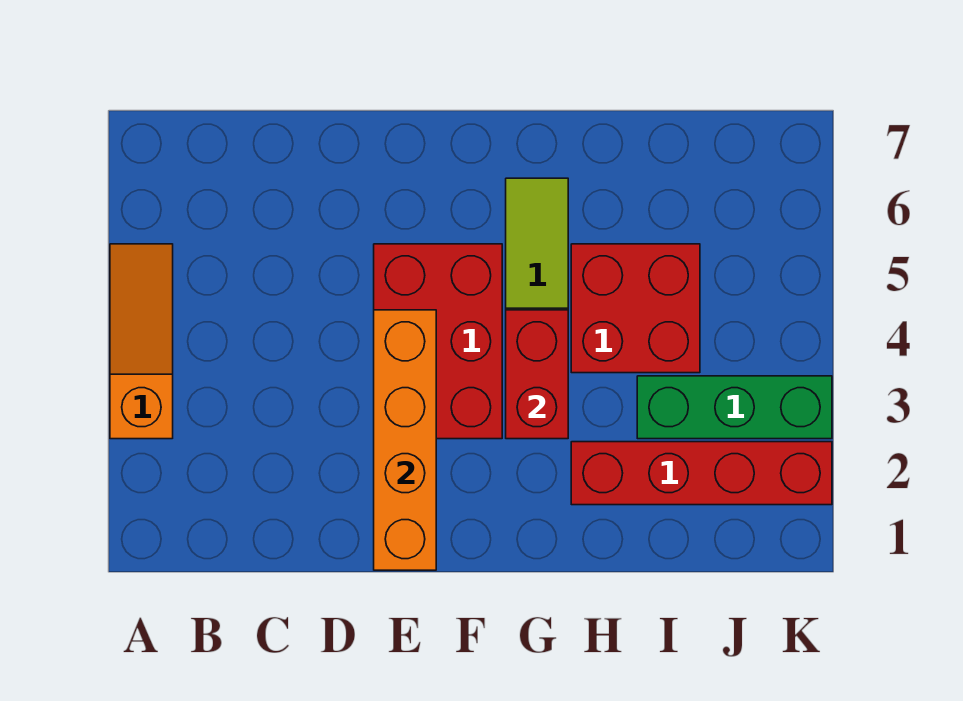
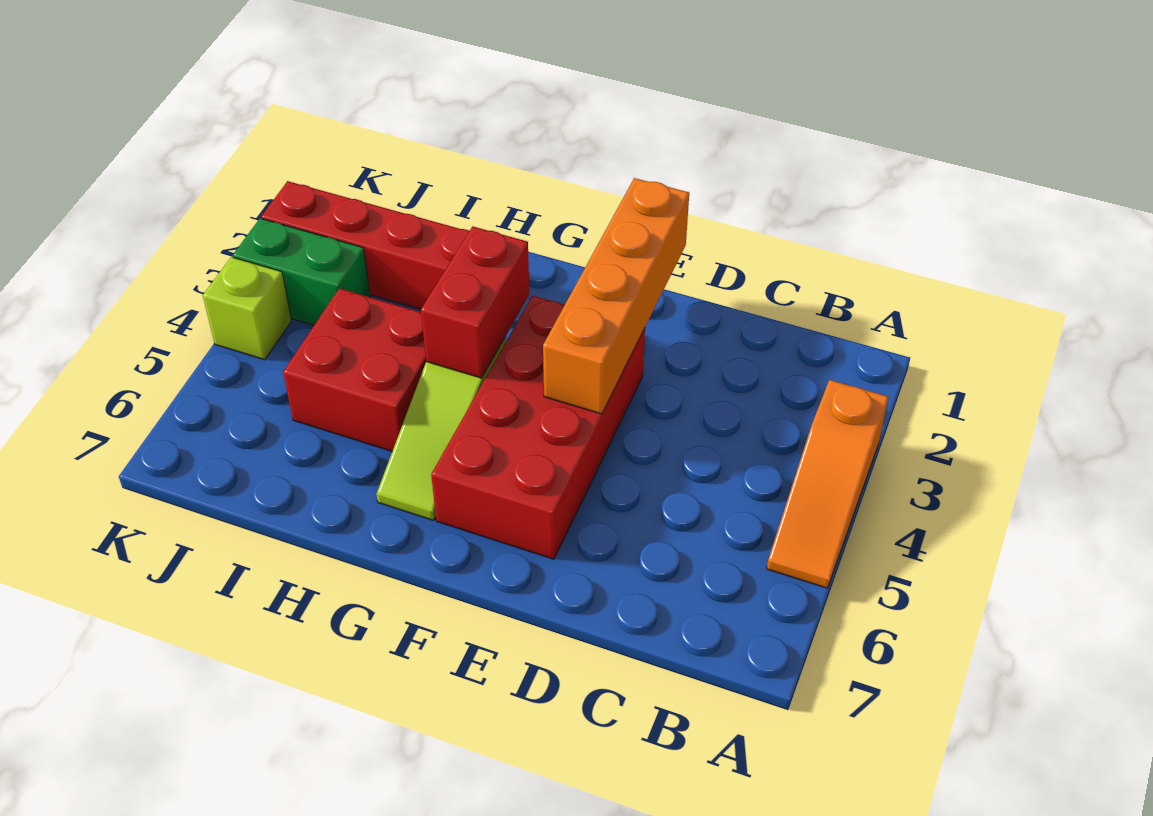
red brick E3:F5 level 1 -> red brick E3:F6 level 1
green brick I3:K3 level 1 -> green brick J3:K3 level 1
none -> lime brick K4 level 1

